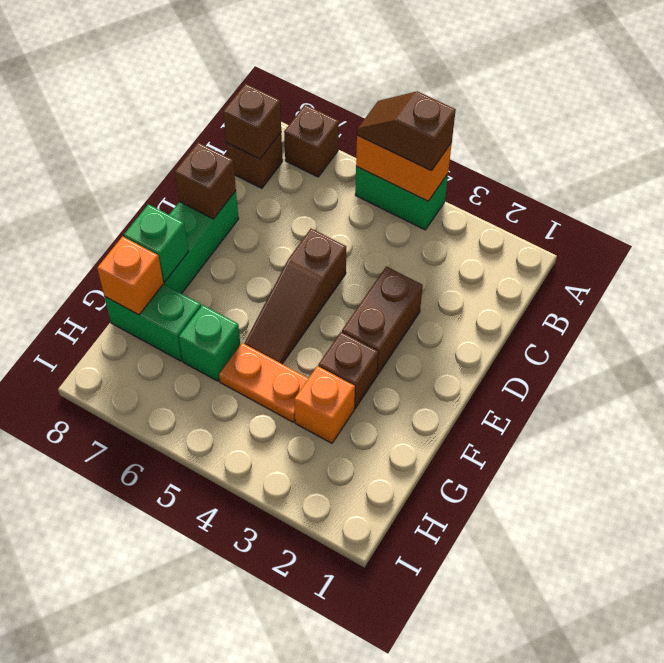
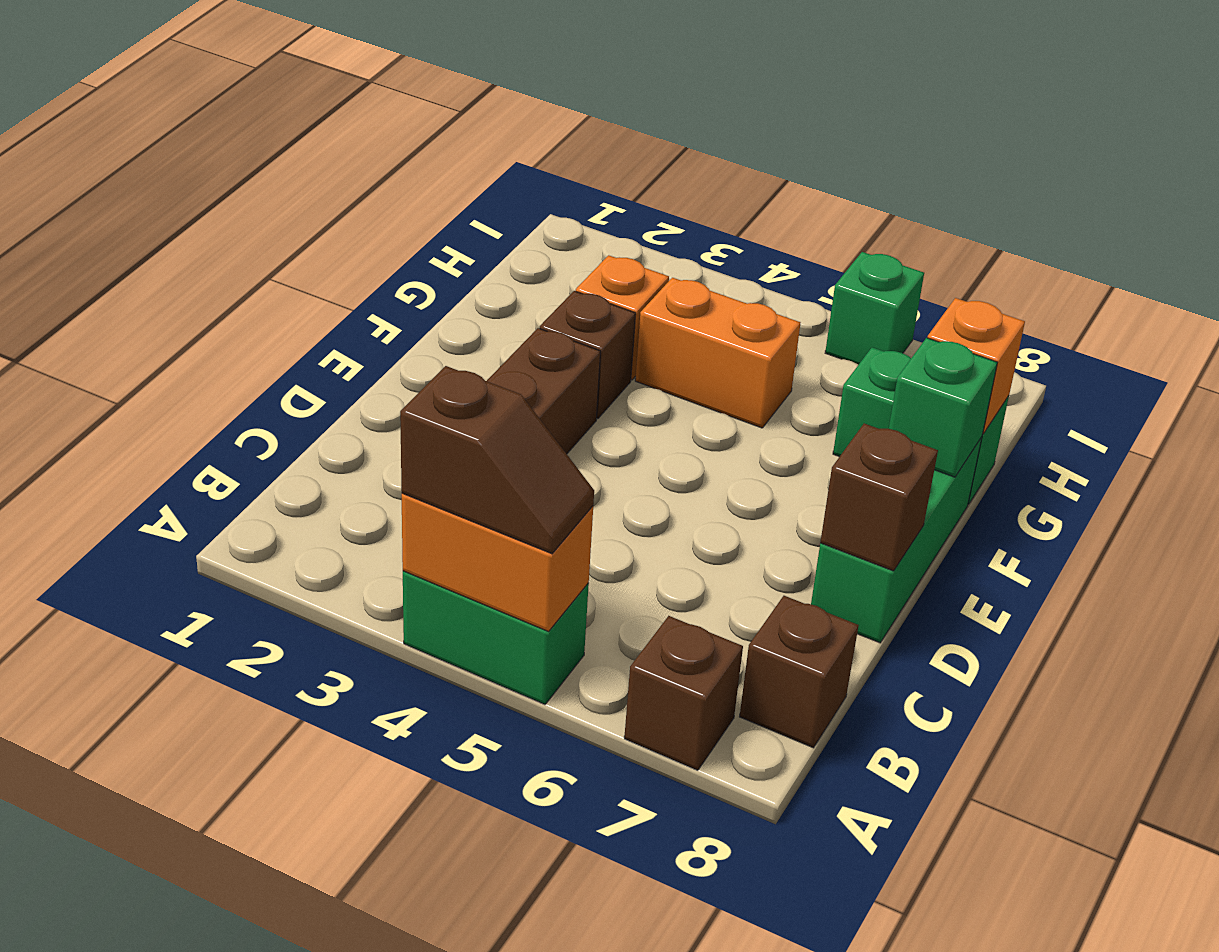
brown brick B8 level 2 -> none
brown slope D5:F5 level 1 top D -> none
orange plate G4:G5 level 1 -> orange brick G4:G5 level 1
green brick G6 level 1 -> green brick I6 level 1

